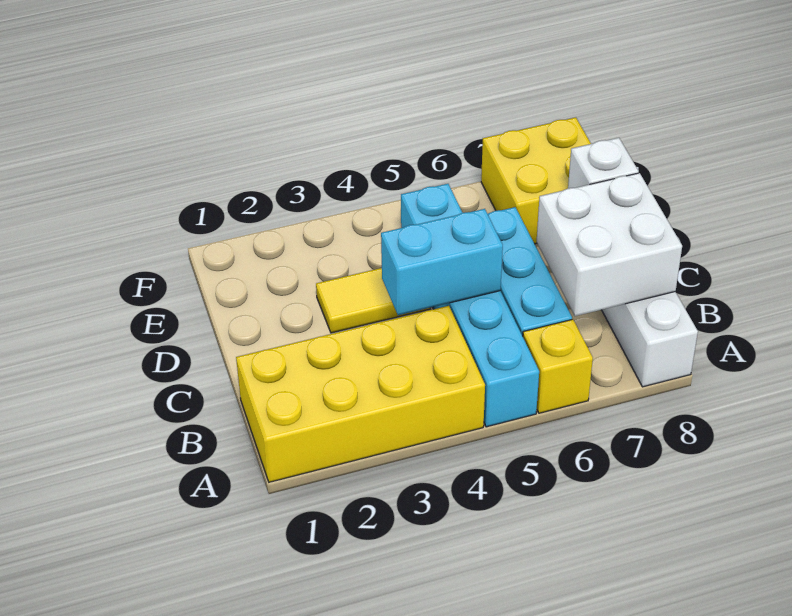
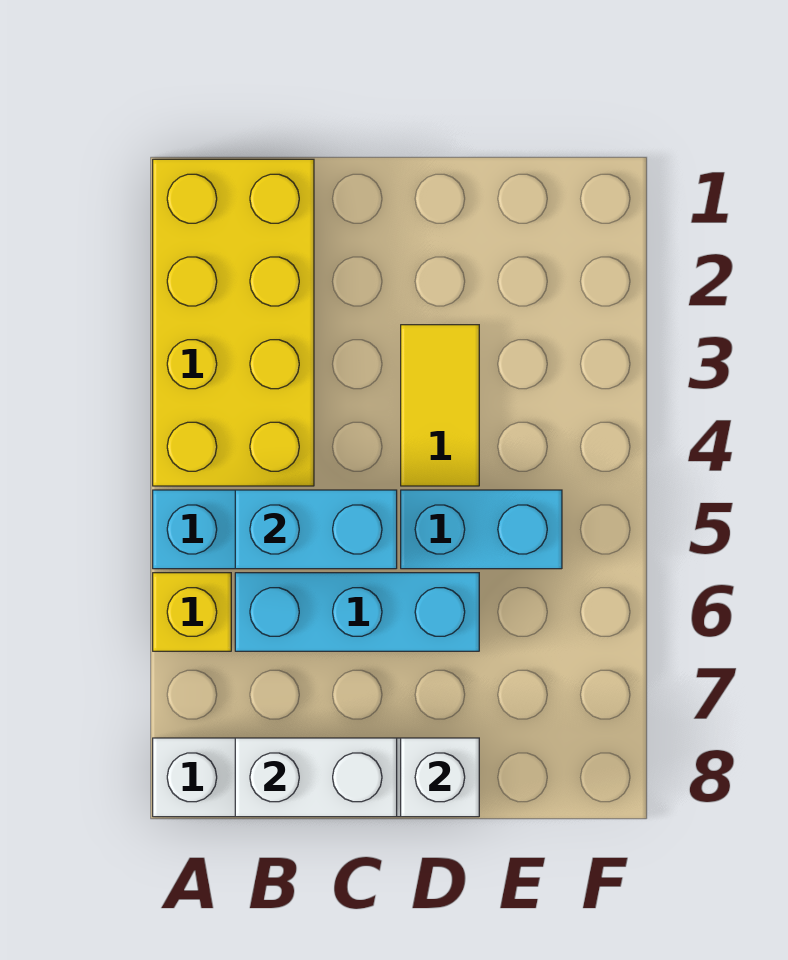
white brick B7:C8 level 2 -> white brick B8:C8 level 2
cyan brick C4:C5 level 2 -> cyan brick B5:C5 level 2
yellow brick E7:F8 level 1 -> none

